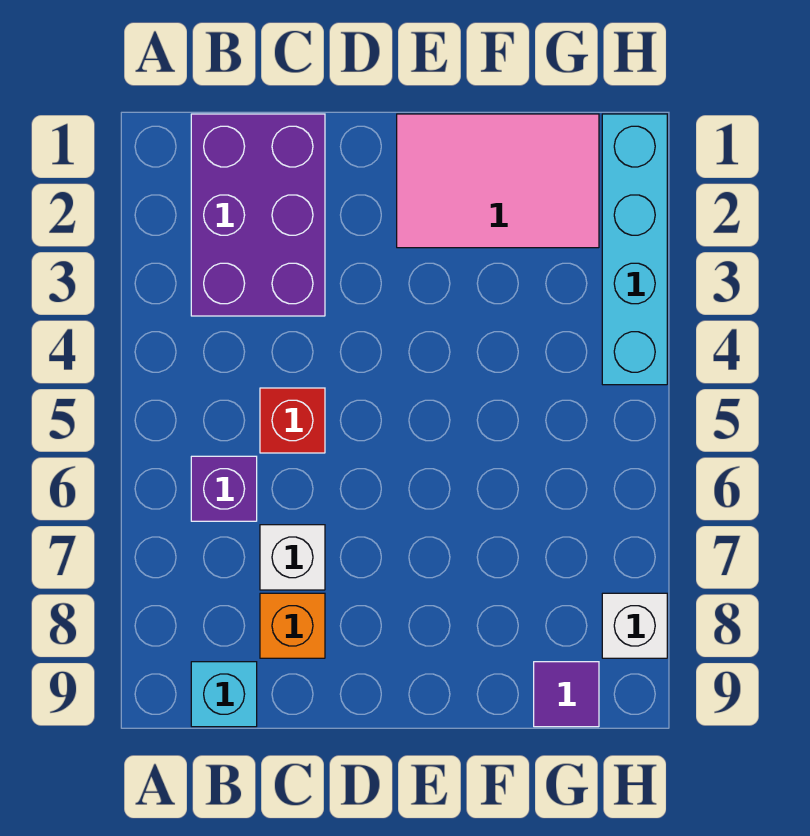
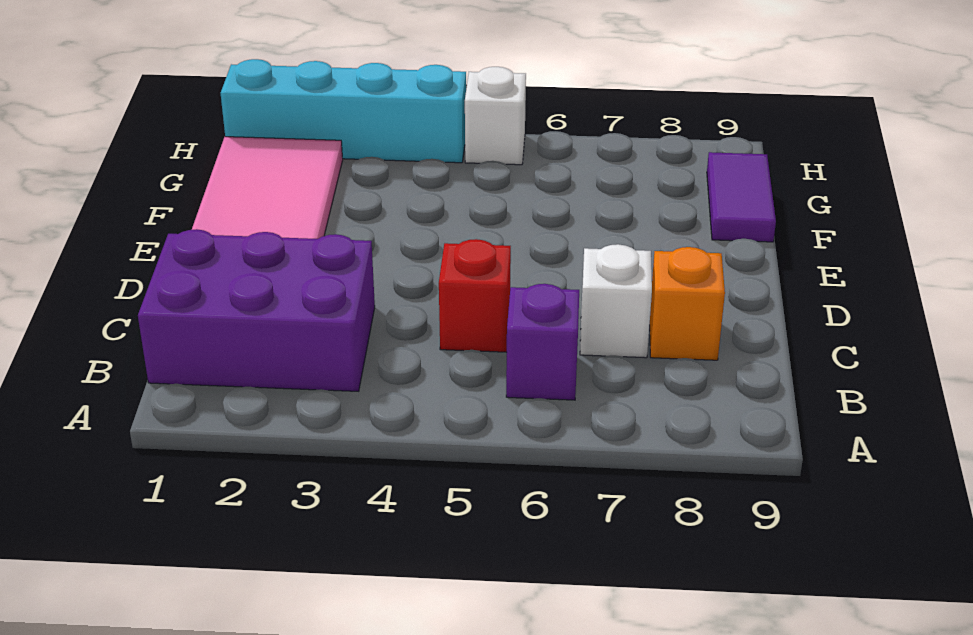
cyan brick B9 level 1 -> none
purple tile G9 level 1 -> purple tile F9:G9 level 1
white brick H8 level 1 -> white brick H5 level 1

